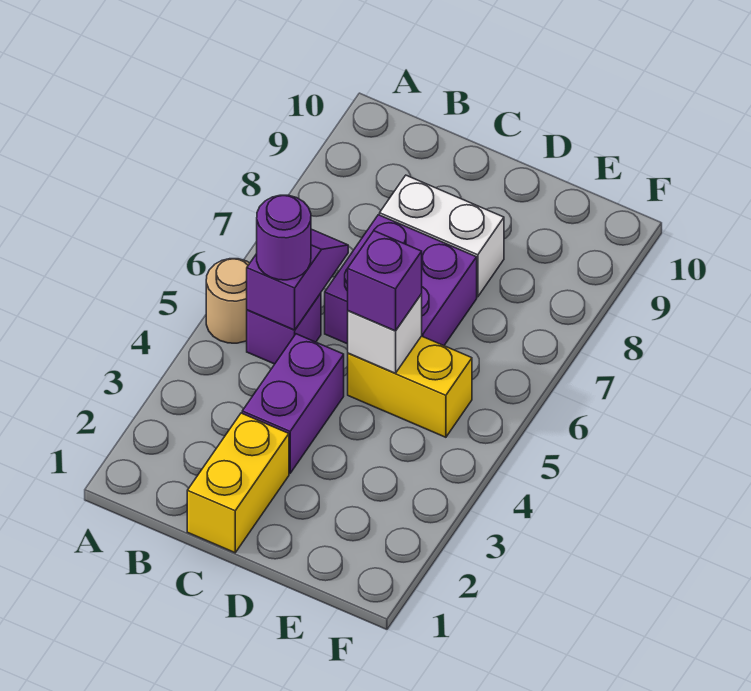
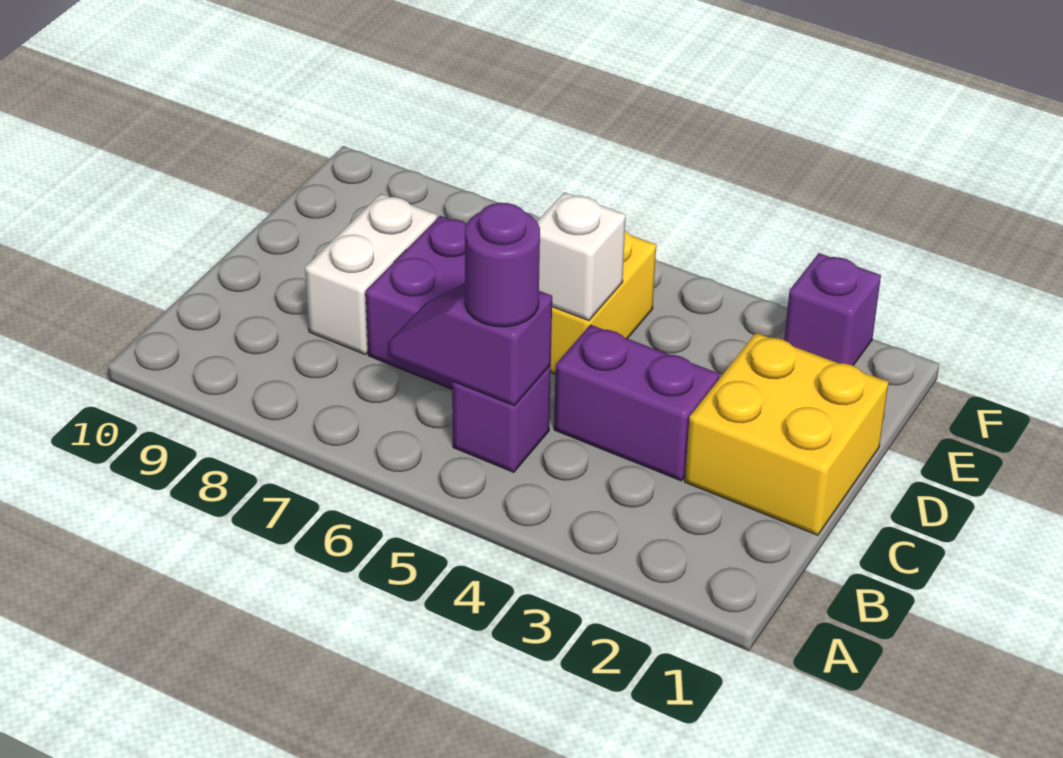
tan round brick A5 level 1 -> none
yellow brick C1:C2 level 1 -> yellow brick C1:D2 level 1
purple brick D5 level 3 -> purple brick F2 level 1

